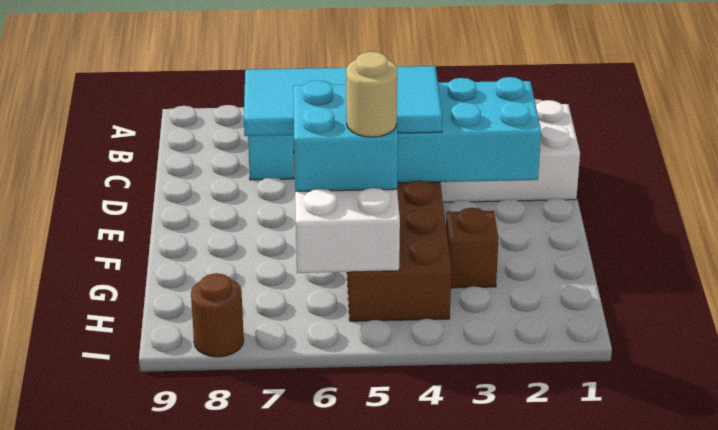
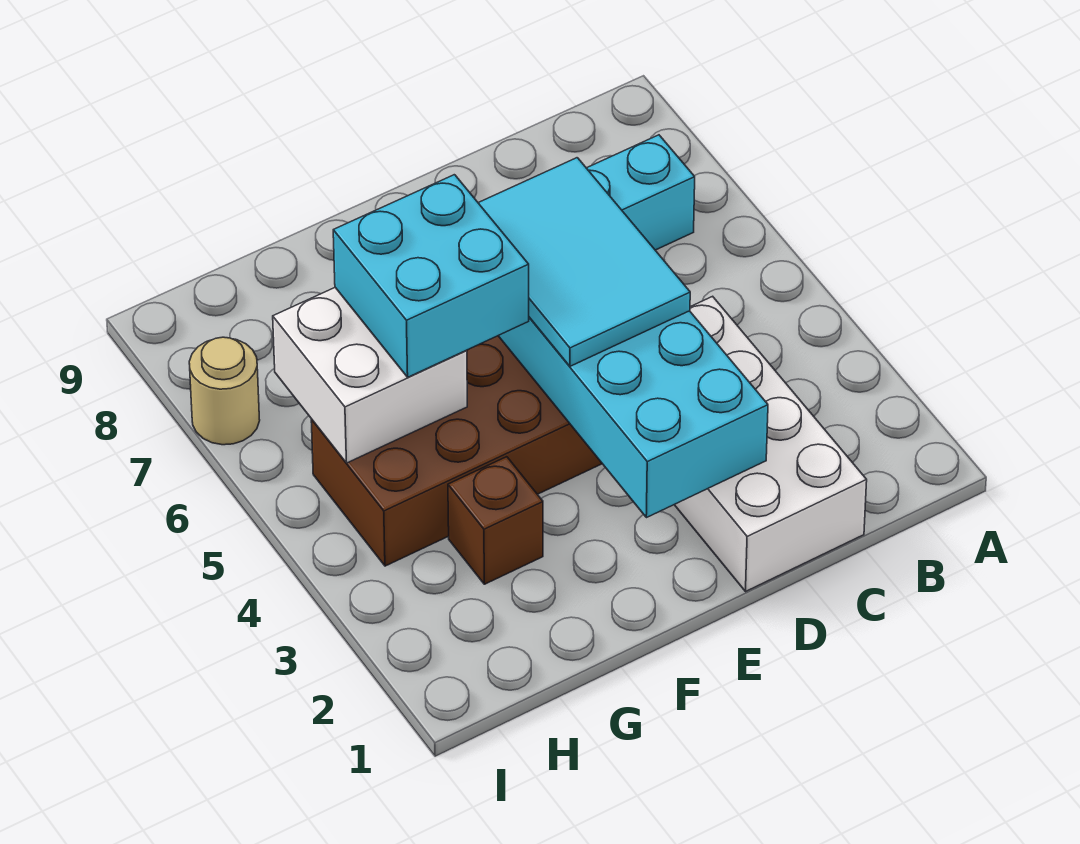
cyan tile D4:E7 level 3 -> cyan tile D4:E6 level 3
tan round brick G5 level 4 -> tan round brick I7 level 1
brown round brick I8 level 1 -> none

